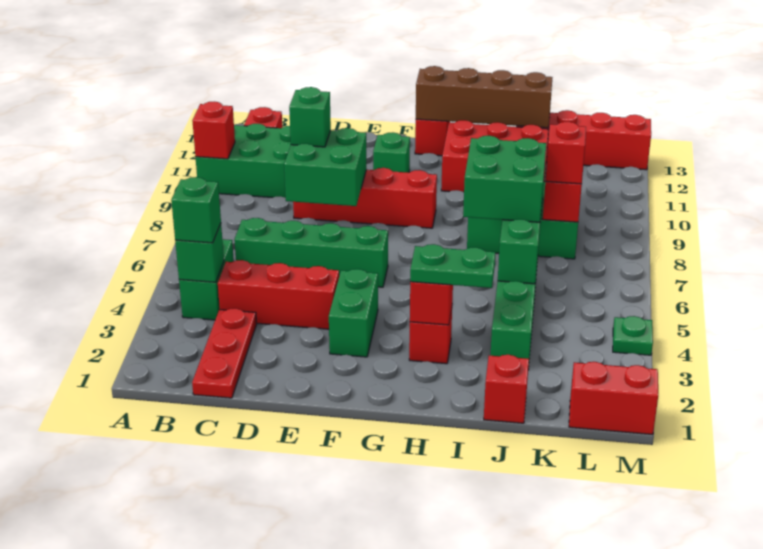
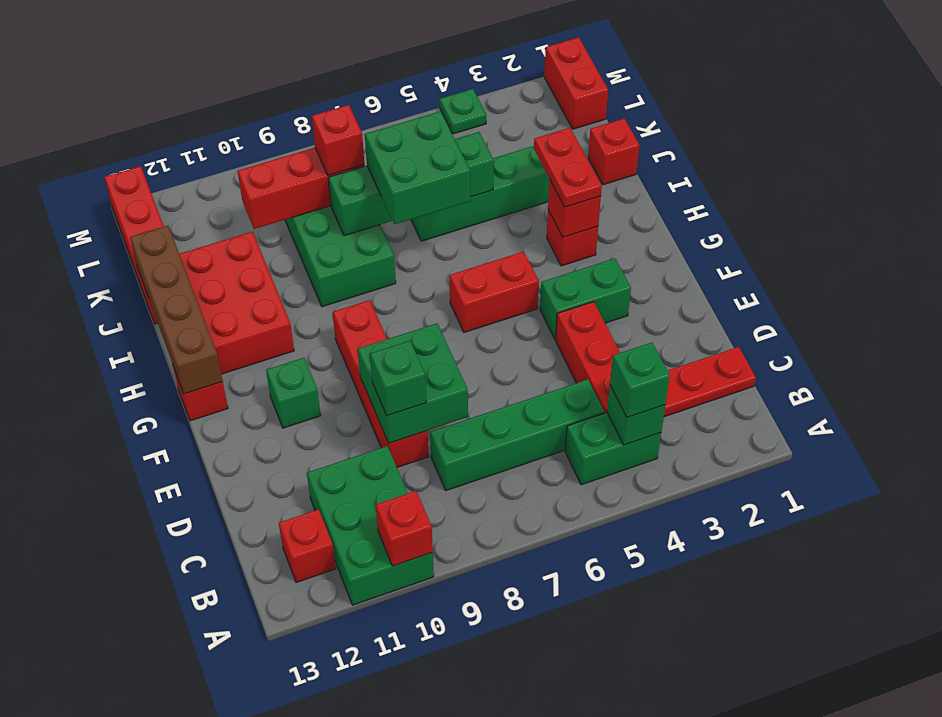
green brick C6:F6 level 1 -> green brick C5:C8 level 1
none -> red brick G5:G6 level 1
green plate H3:I3 level 3 -> red plate H3:I3 level 3

